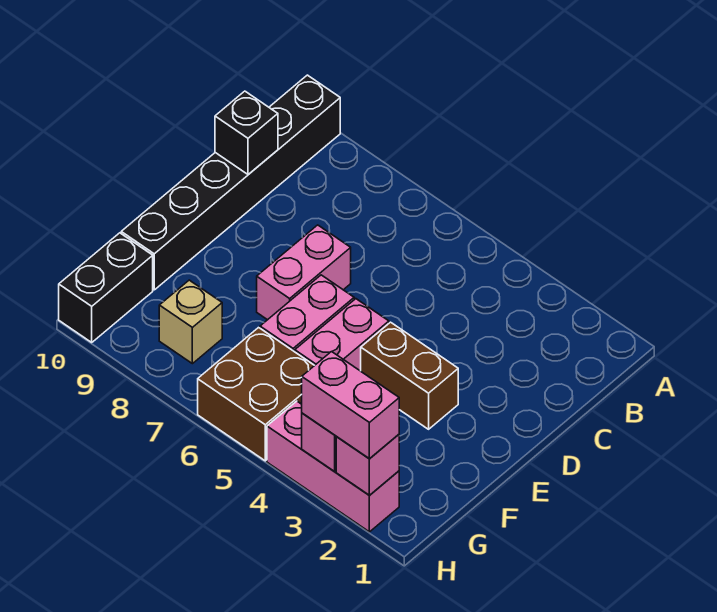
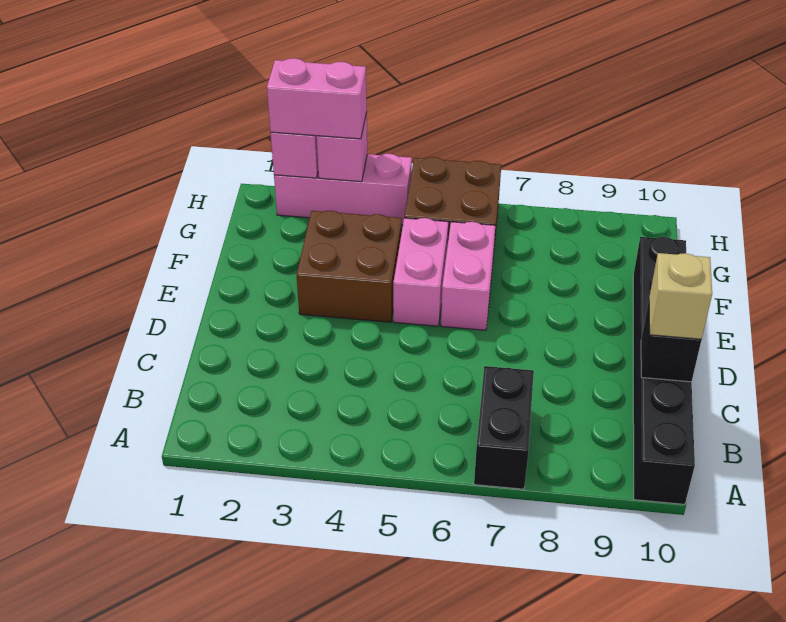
pink brick D7:E7 level 1 -> none
brown brick E3:E4 level 1 -> brown brick E3:F4 level 1
tan brick G8 level 1 -> tan brick C10 level 3
black brick G10:H10 level 1 -> black brick A7:B7 level 1

